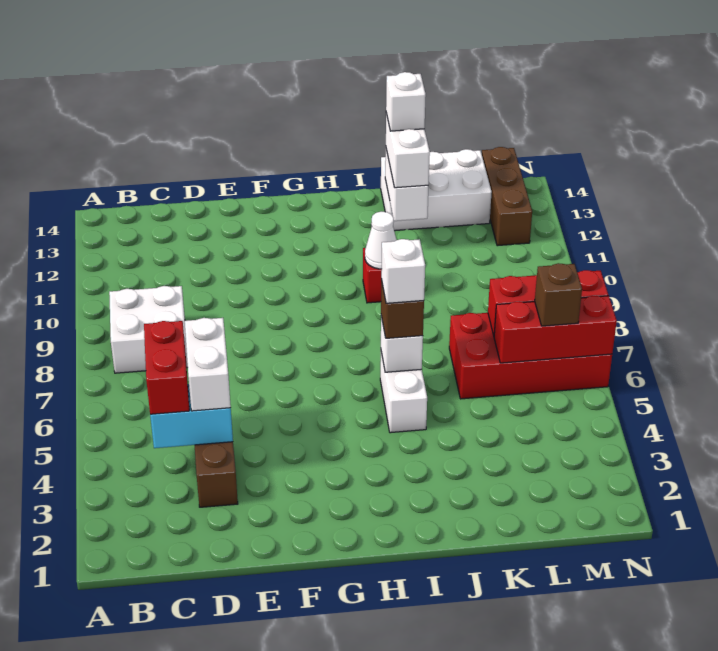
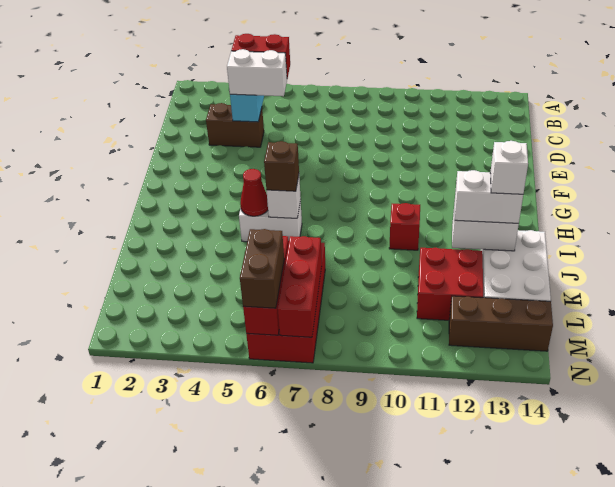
white brick B8:C9 level 1 -> none
none -> red cone I5 level 2
white brick I6 level 4 -> none
white cone I10 level 2 -> none
none -> red brick K11:L12 level 1
brown brick M6 level 3 -> brown brick M6:N6 level 3

